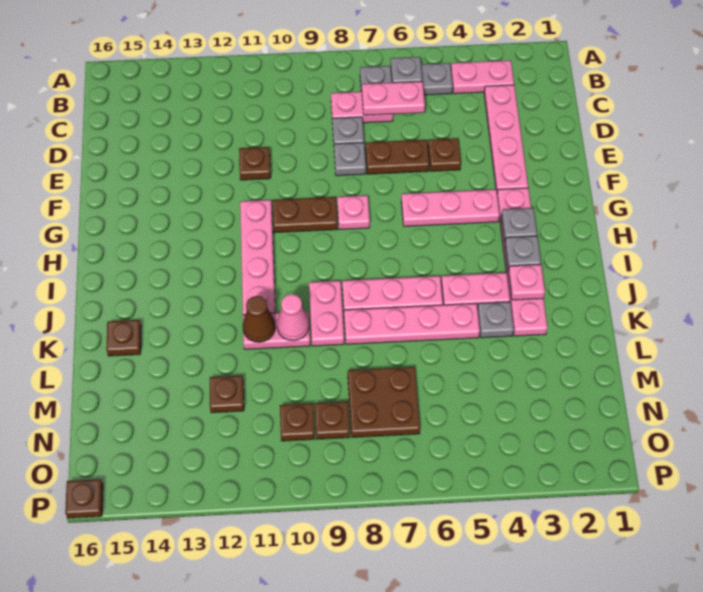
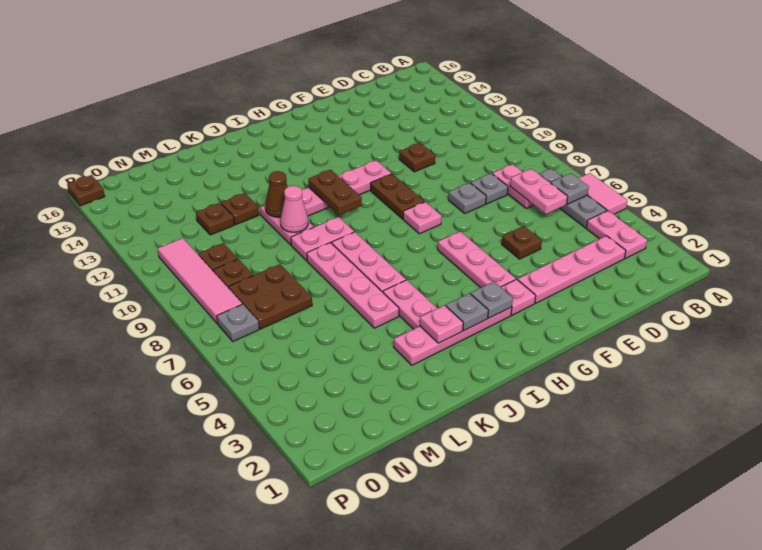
none -> pink tile A5:A6 level 1
brown plate E6:E7 level 1 -> brown plate I10:I11 level 2
grey plate K4 level 1 -> grey plate O7 level 1
brown plate K15 level 1 -> brown plate L12 level 1
none -> pink tile O8:O11 level 1

